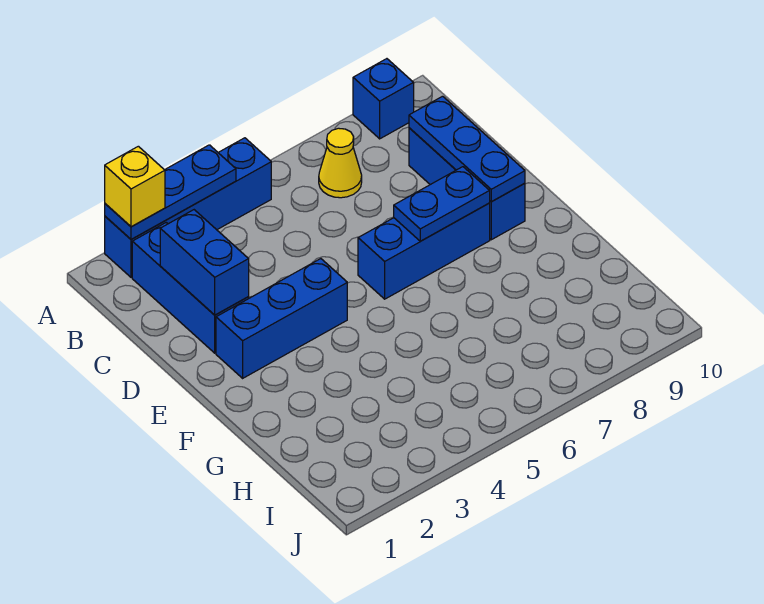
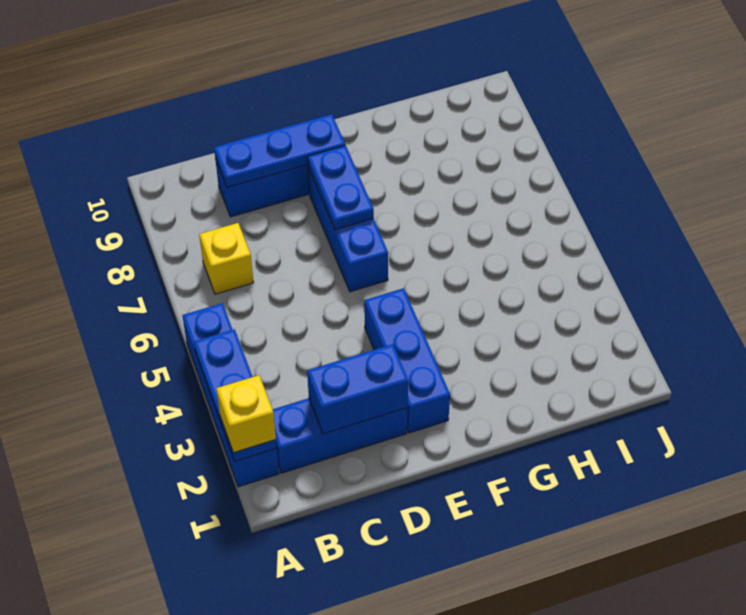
blue brick A9 level 1 -> none
yellow cone B7 level 1 -> yellow brick B7 level 1

